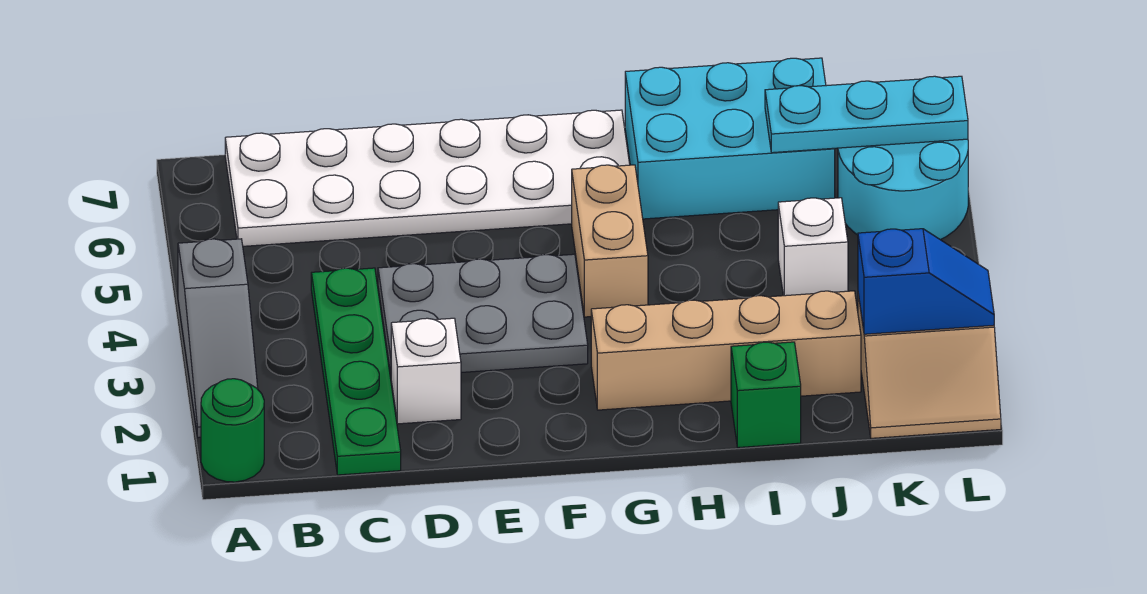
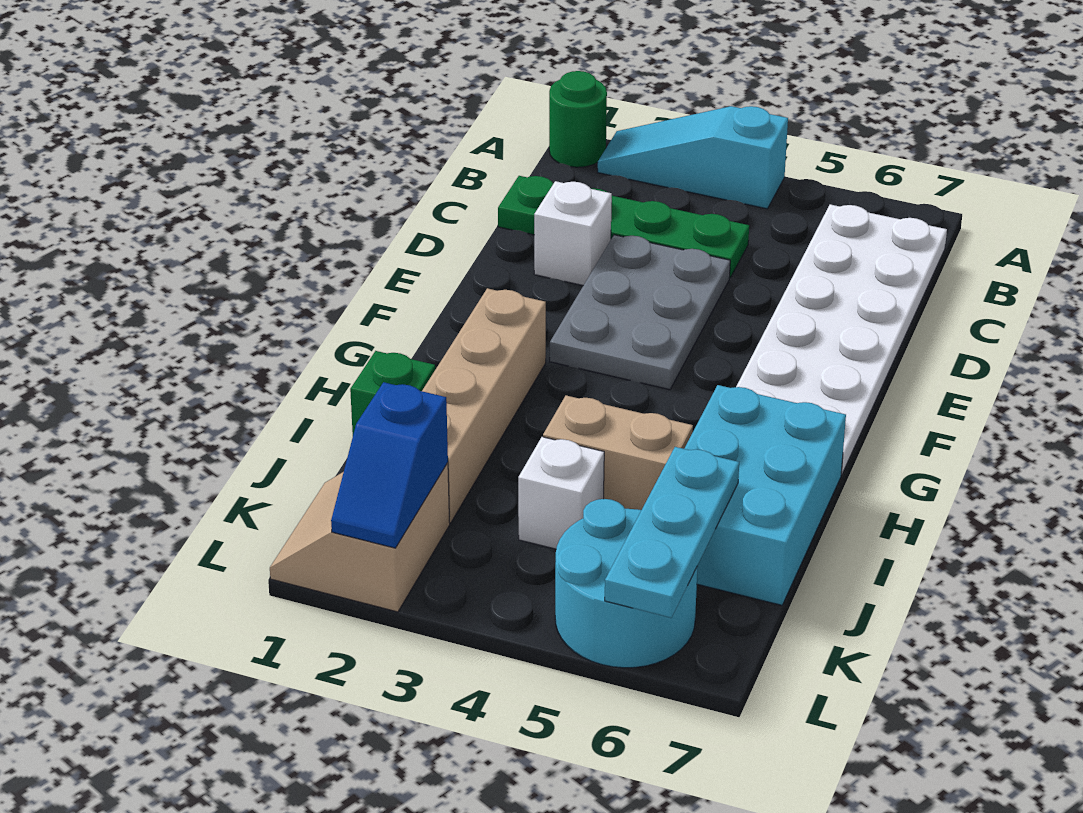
grey slope A2:A4 level 1 top 4 -> cyan slope A2:A4 level 1 top 4
tan brick G4:G5 level 1 -> tan brick I4:I5 level 1

